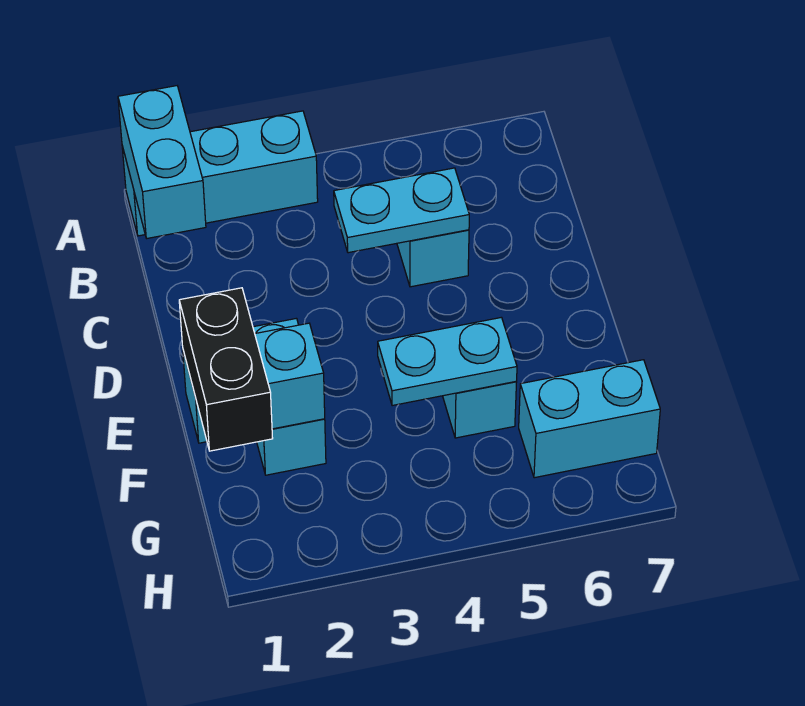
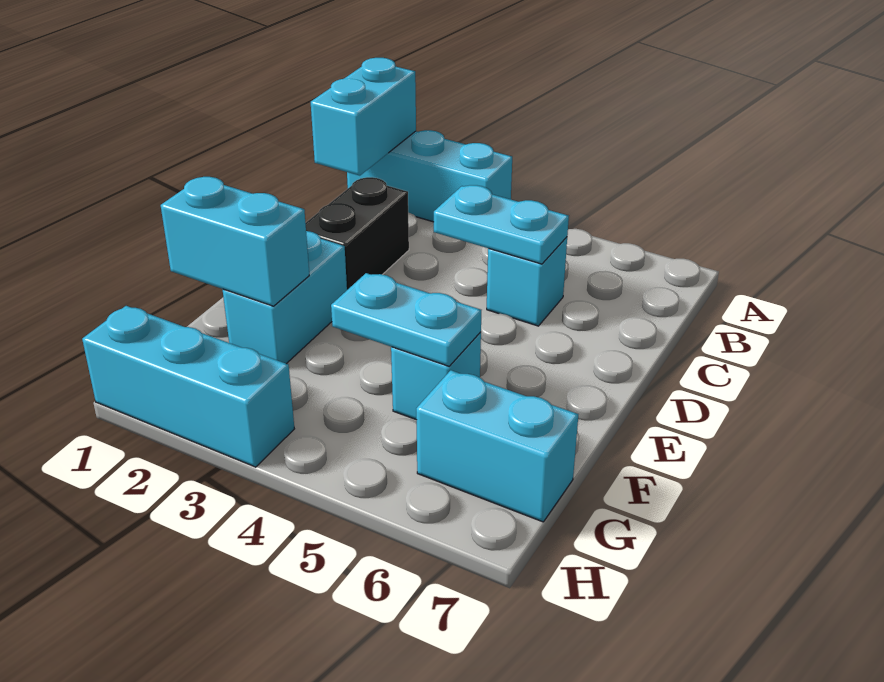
black brick F1:G1 level 3 -> black brick C2:D2 level 1
none -> cyan brick H1:H3 level 1

